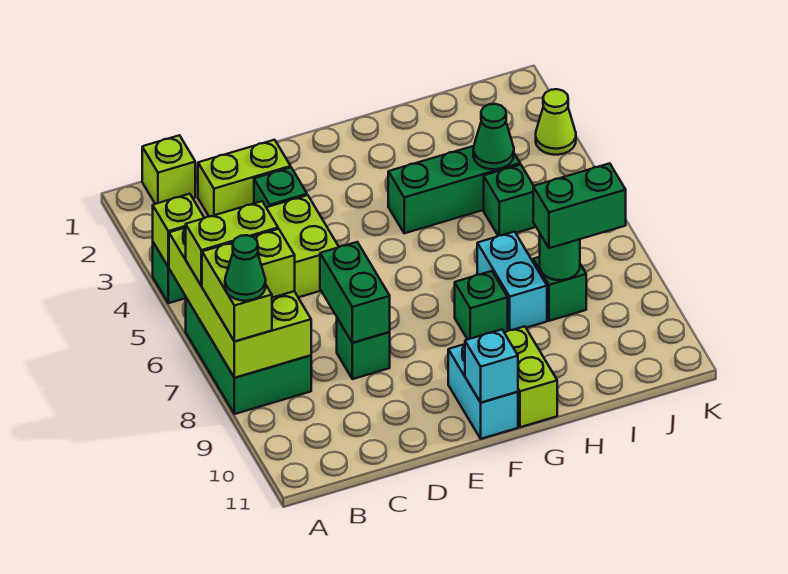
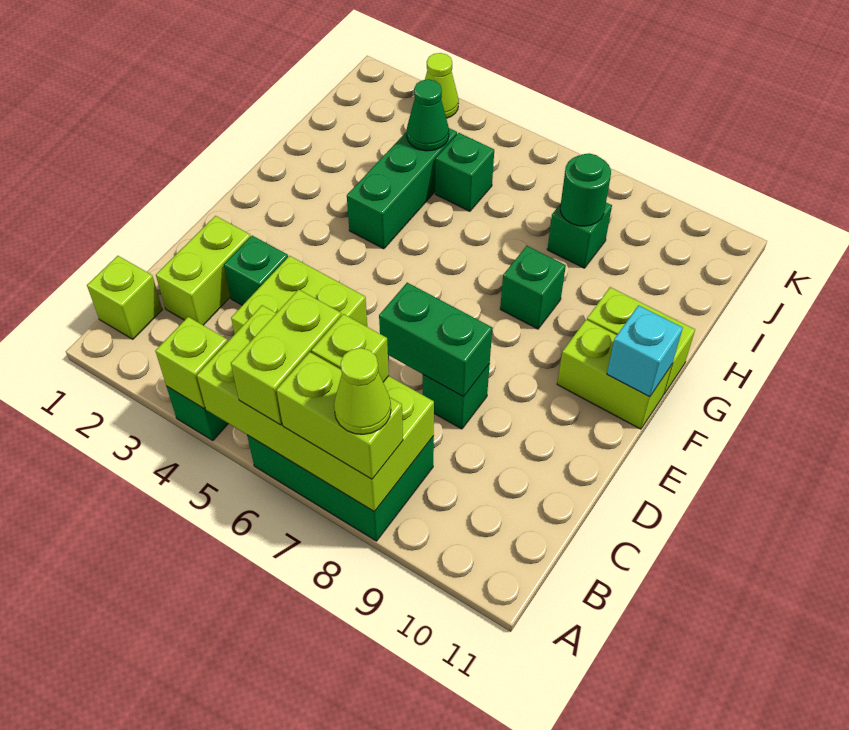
green cone A8 level 4 -> lime cone A8 level 4
cyan brick F10:F11 level 1 -> lime brick F10:F11 level 1
cyan brick H7:H8 level 1 -> none
green brick I8:J8 level 3 -> none

